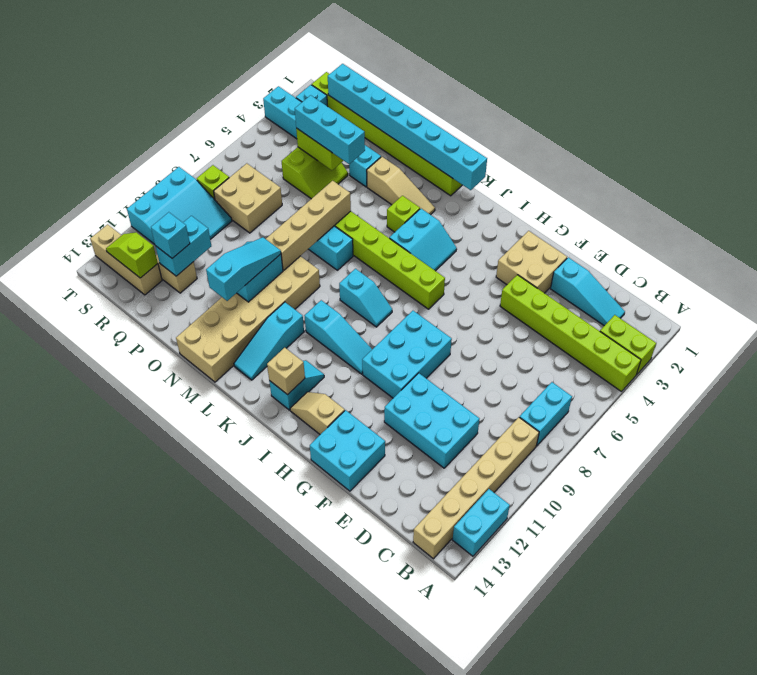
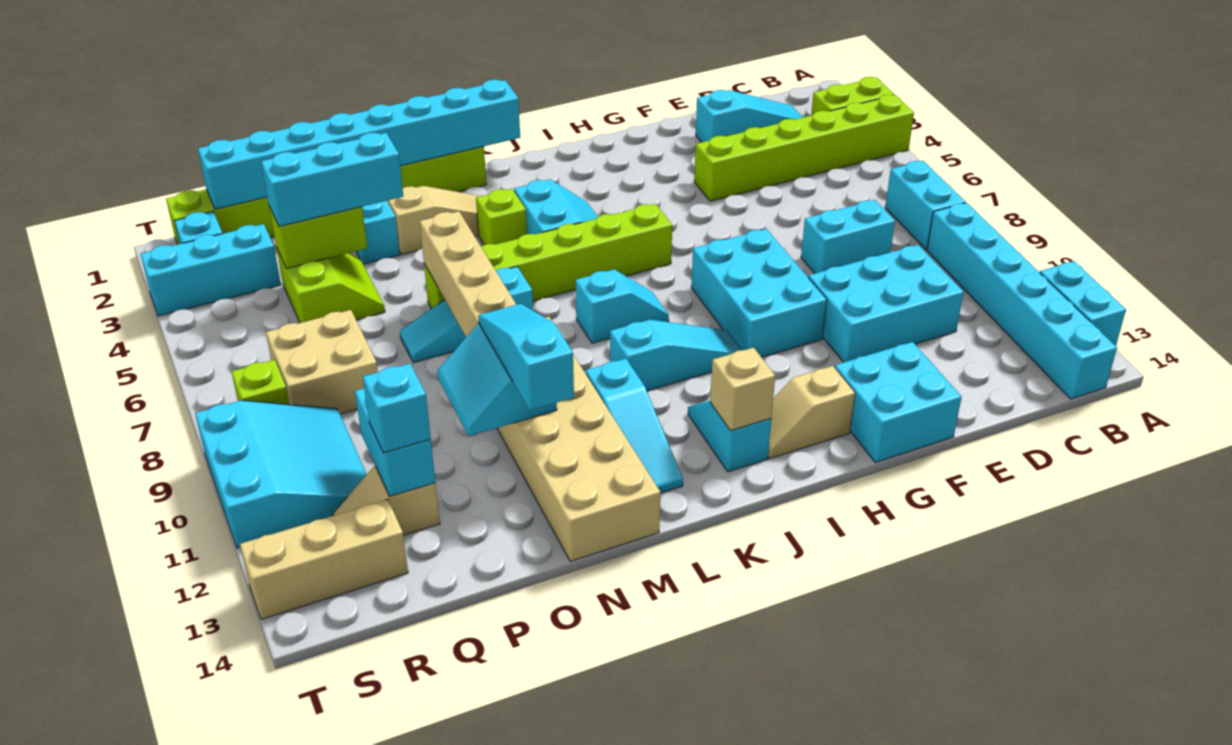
tan brick B9:B14 level 1 -> cyan brick B9:B14 level 1
none -> cyan brick D8:E8 level 1
tan brick F2:G3 level 1 -> none
lime slope R13:S13 level 2 top R -> none

